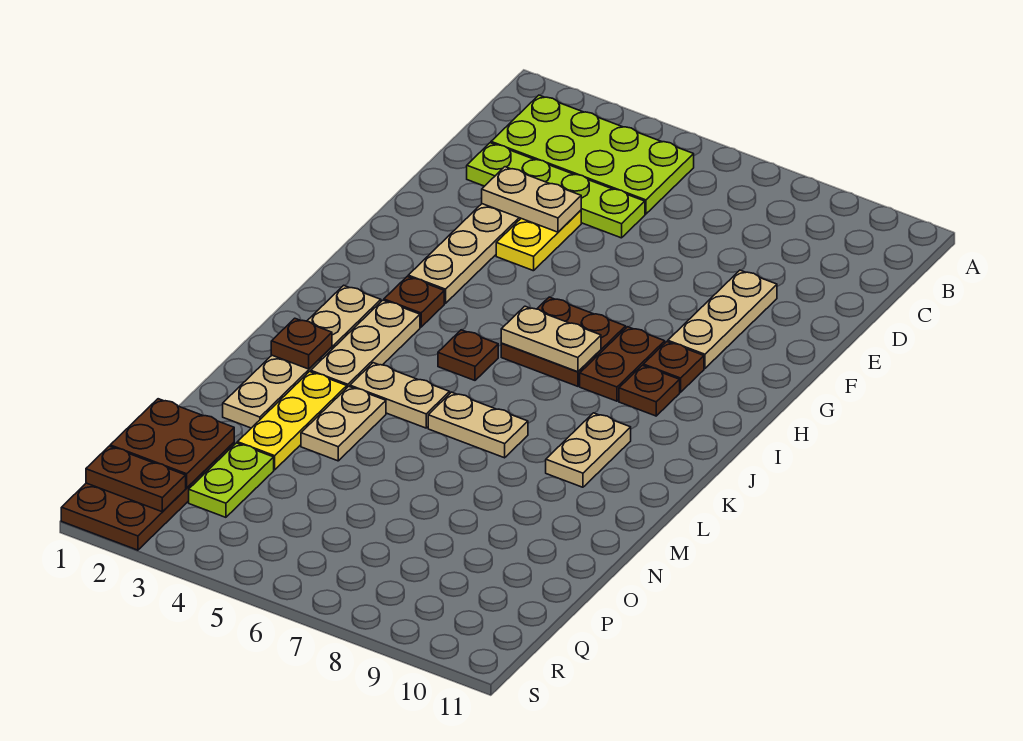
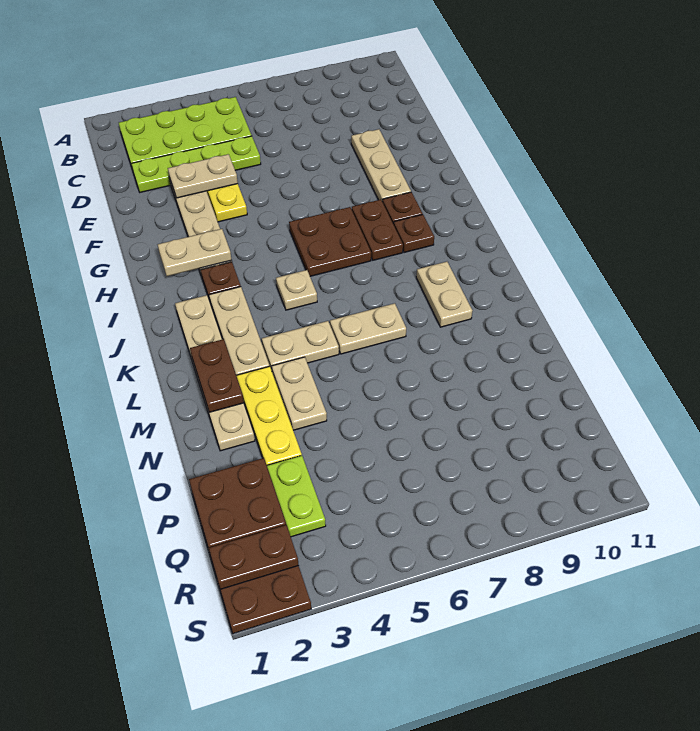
tan plate I6:I7 level 2 -> tan plate H2:H3 level 2
brown plate J5 level 1 -> tan plate J5 level 1
brown plate L2 level 2 -> brown plate L2:M2 level 2

